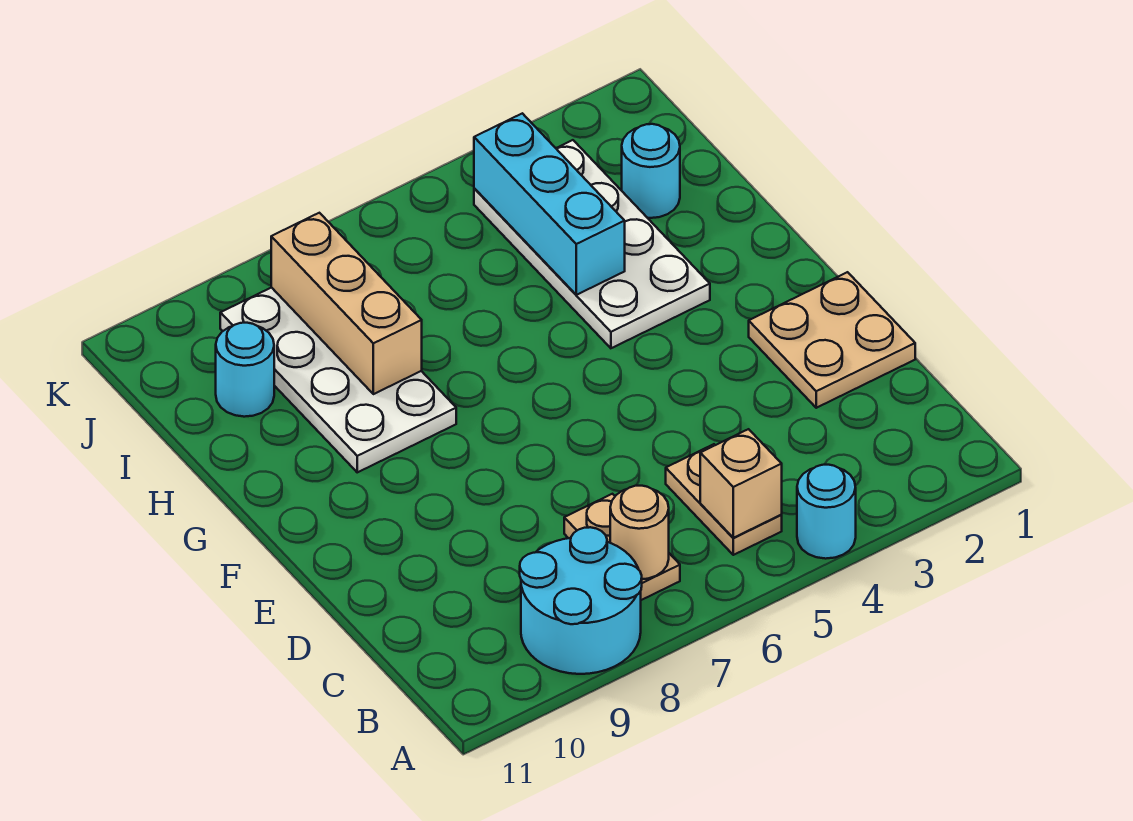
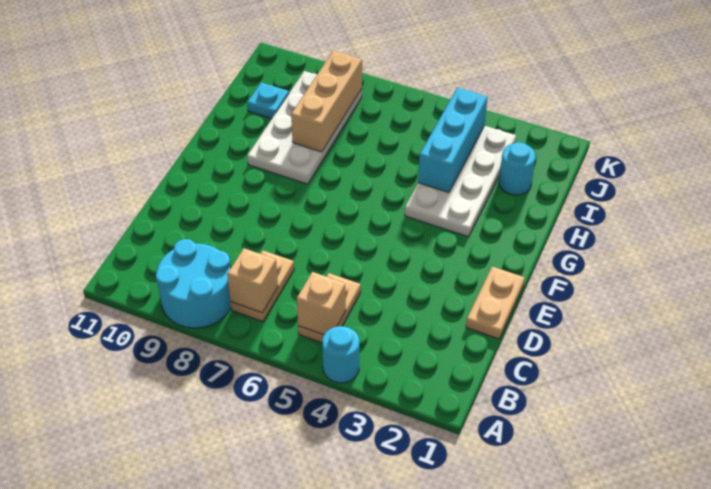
tan round brick B7 level 2 -> tan brick B7 level 2
tan plate D1:E2 level 1 -> tan plate D1:E1 level 1
cyan round brick I10 level 1 -> cyan plate I10 level 1

